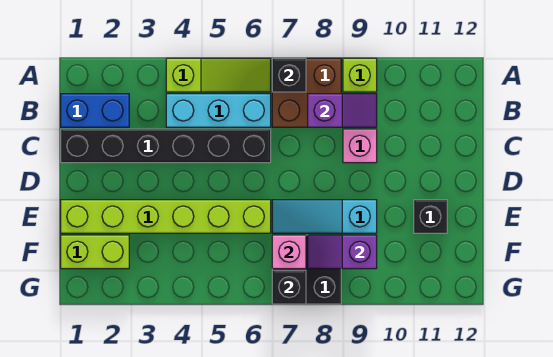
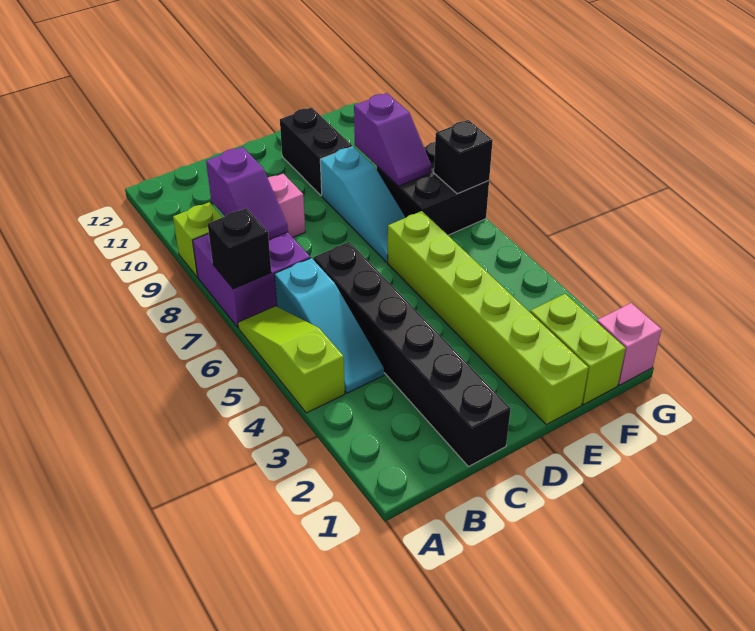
brown brick A7:B8 level 1 -> purple brick A7:B8 level 1
blue brick B1:B2 level 1 -> none
cyan brick B4:B6 level 1 -> cyan slope B4:B6 level 1 top 6
purple slope B8:B9 level 2 top 8 -> purple slope B8:B9 level 2 top 9
black brick E11 level 1 -> black brick E10:E11 level 1
pink brick F7 level 2 -> pink brick G1 level 1

